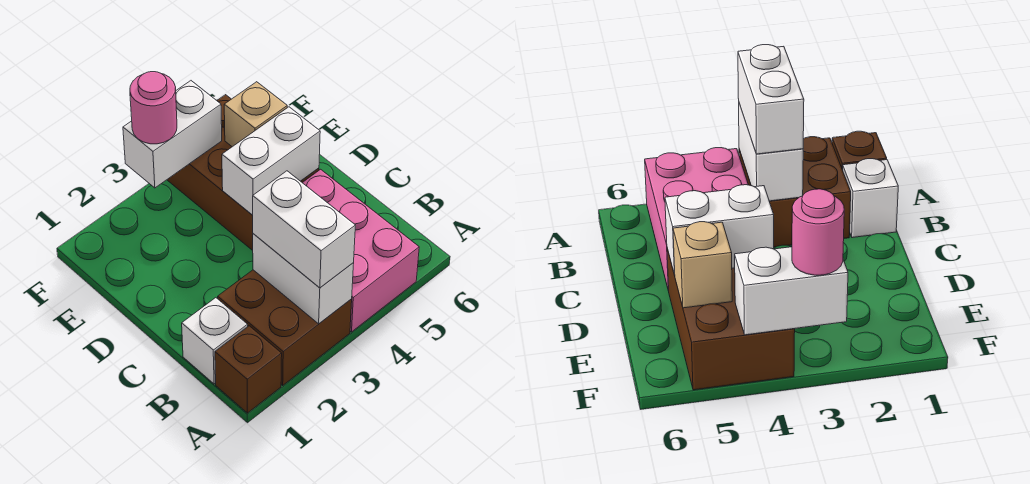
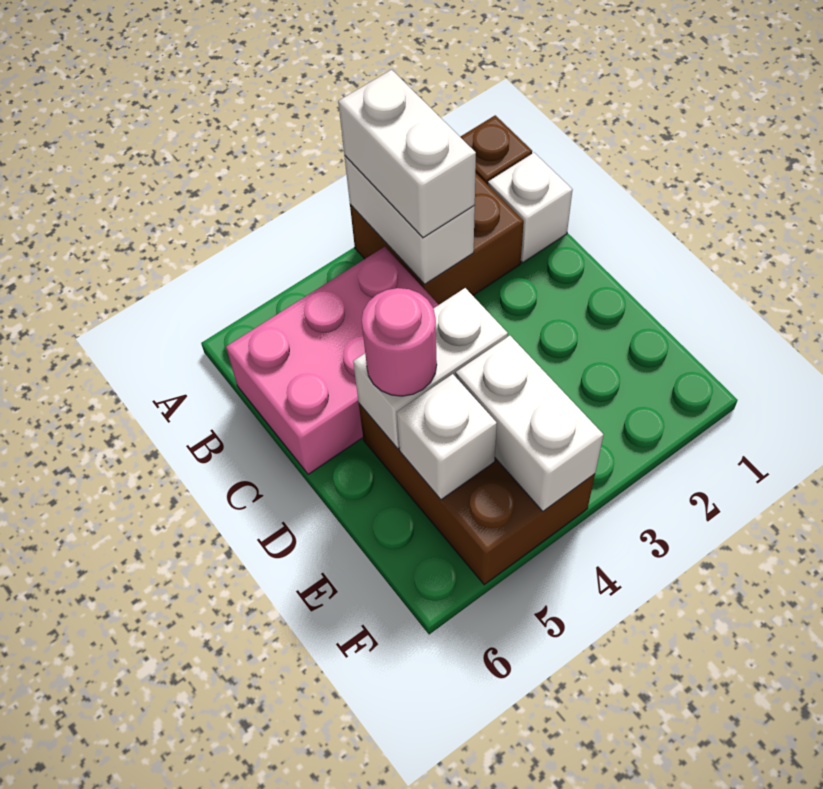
pink brick A4:C5 level 1 -> pink brick B4:C6 level 1
tan brick E5 level 2 -> white brick E5 level 2
white brick F3:F4 level 2 -> white brick E4:F4 level 2
pink round brick F3 level 3 -> pink round brick D5 level 3

